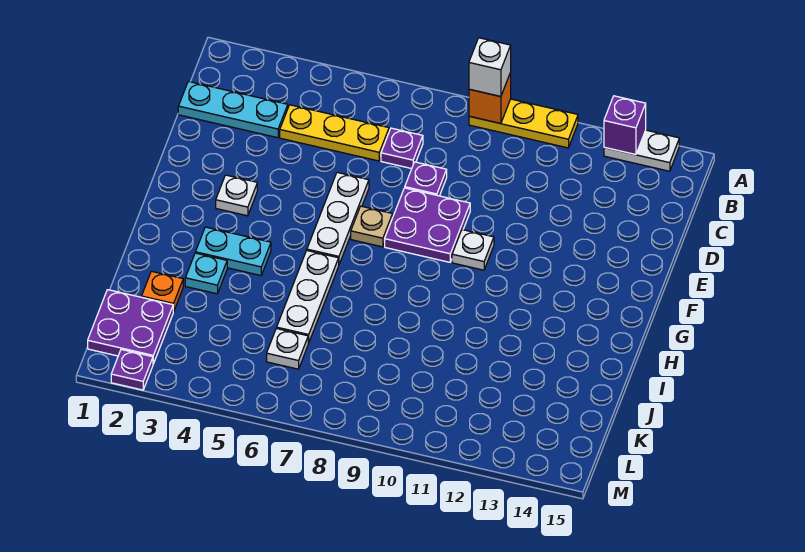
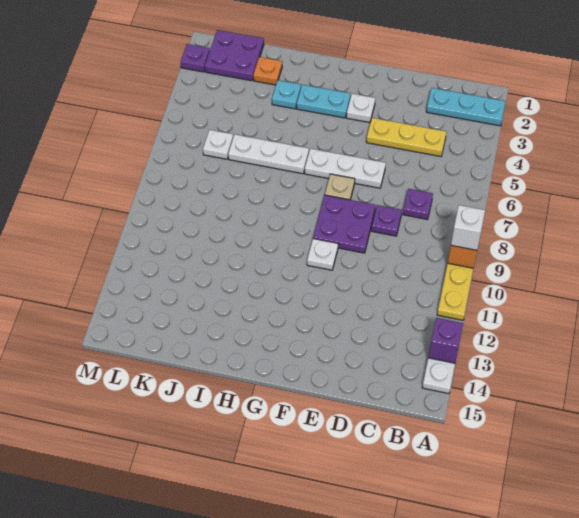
cyan plate C1:C3 level 1 -> cyan plate A2:C2 level 1
yellow plate C4:C6 level 1 -> yellow plate C4:E4 level 1
cyan plate H3:H4 level 1 -> cyan plate G3:H3 level 1

